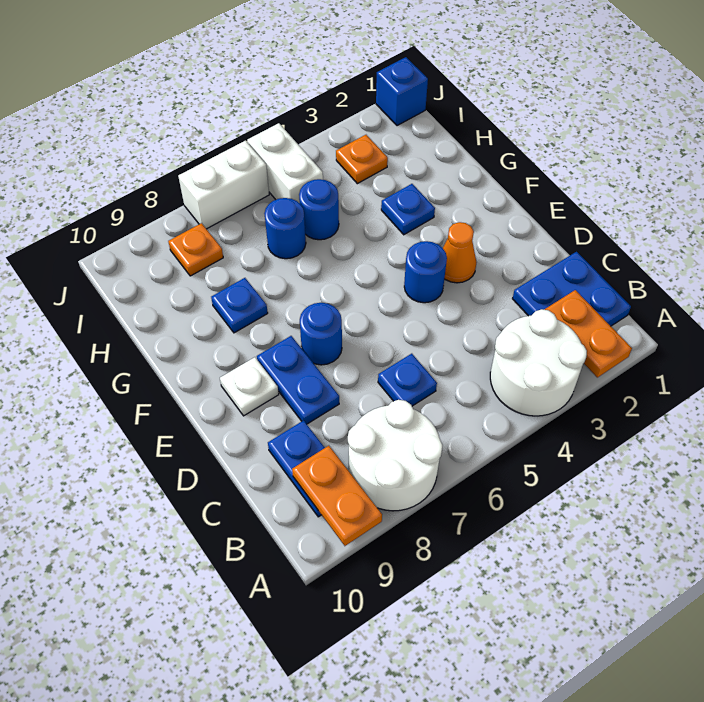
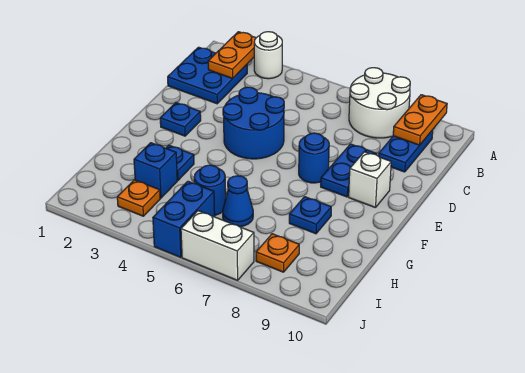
white round brick A3:B4 level 1 -> white round brick A3 level 1
blue plate C6 level 1 -> blue plate E2 level 1
orange cone E3 level 1 -> none
blue round brick E4 level 1 -> blue round brick D4:E5 level 1
white plate E9 level 1 -> white brick E9 level 1
blue round brick H6 level 1 -> blue cone H6 level 1
white brick I5:J5 level 1 -> blue brick I5:J5 level 1
blue brick J1 level 1 -> blue brick H3 level 1

